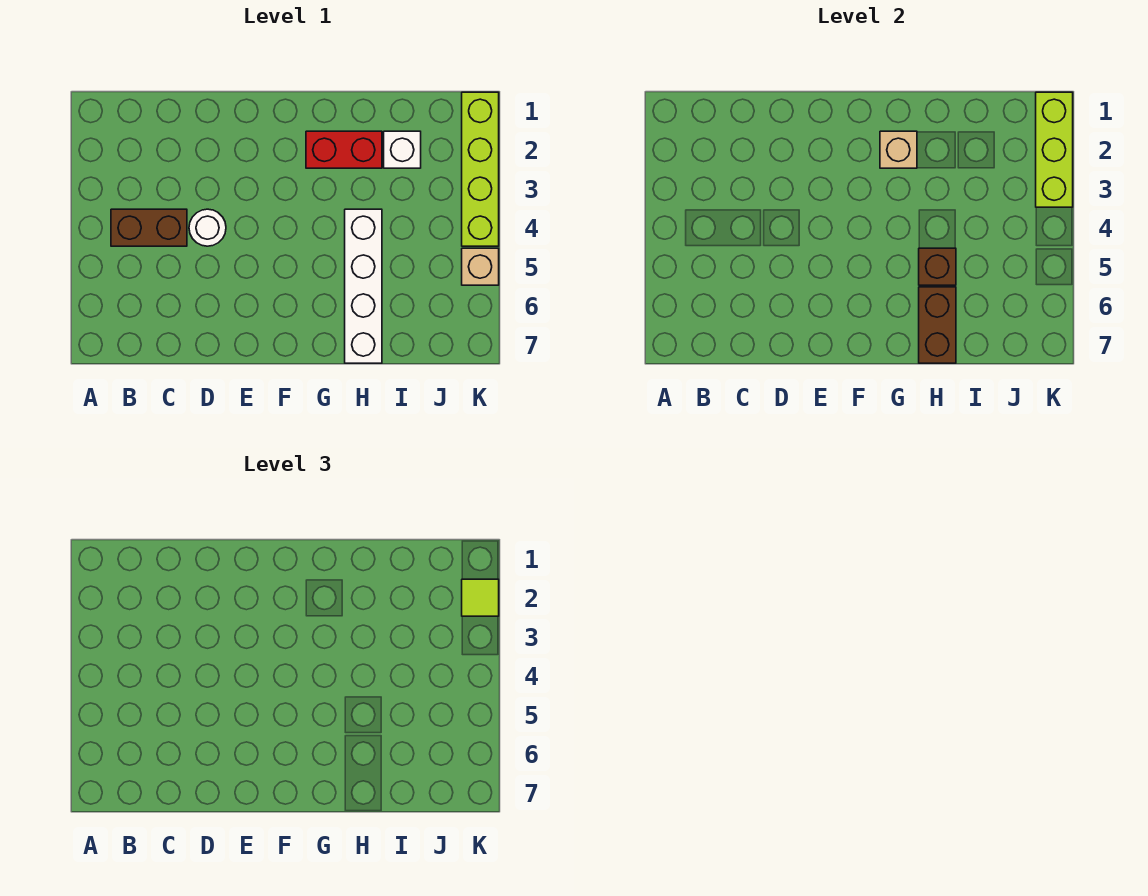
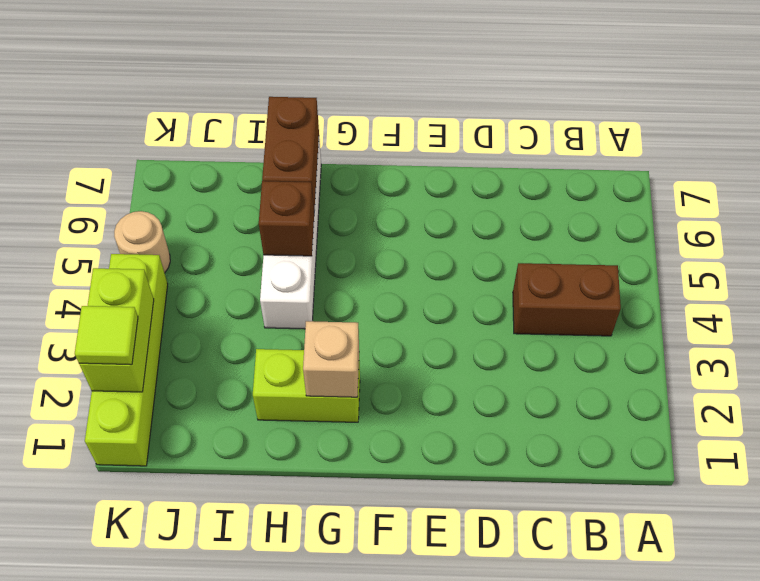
white round brick D4 level 1 -> none
red brick G2:H2 level 1 -> lime brick G2:H2 level 1
white brick I2 level 1 -> none
lime brick K1:K3 level 2 -> lime brick K2:K3 level 2
tan brick K5 level 1 -> tan round brick K5 level 1

